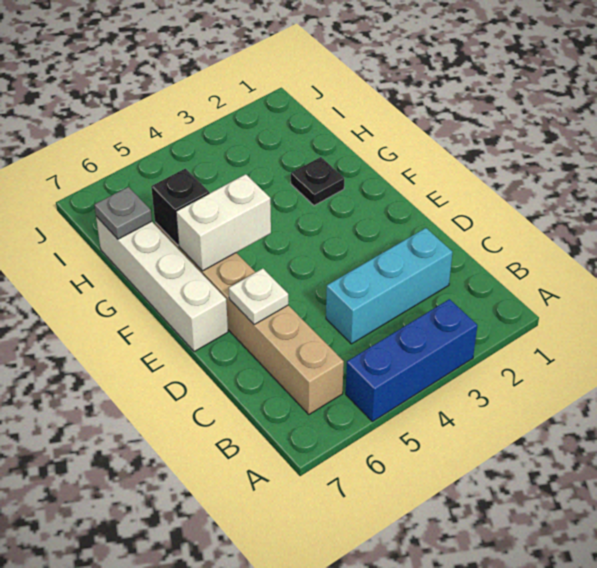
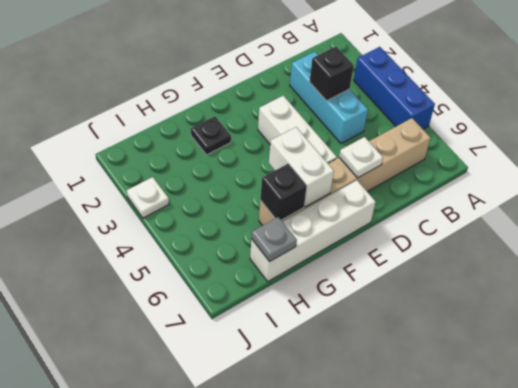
none -> black brick C3 level 2
none -> white brick E3:E5 level 1
none -> white plate J3 level 1

